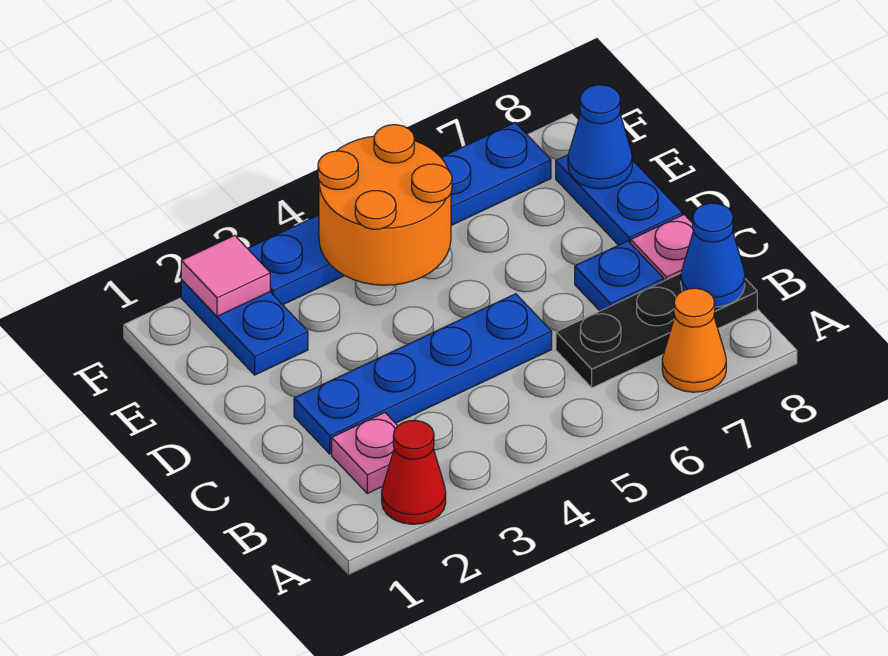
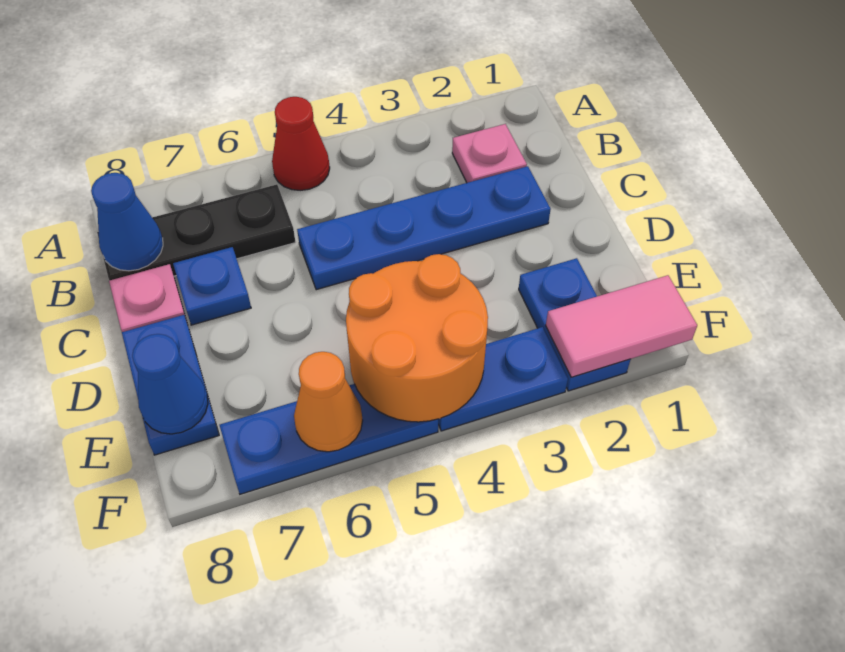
red cone A2 level 1 -> red cone A5 level 1
orange cone A7 level 1 -> orange cone F6 level 2
pink tile F2 level 2 -> pink tile F1:F2 level 2

